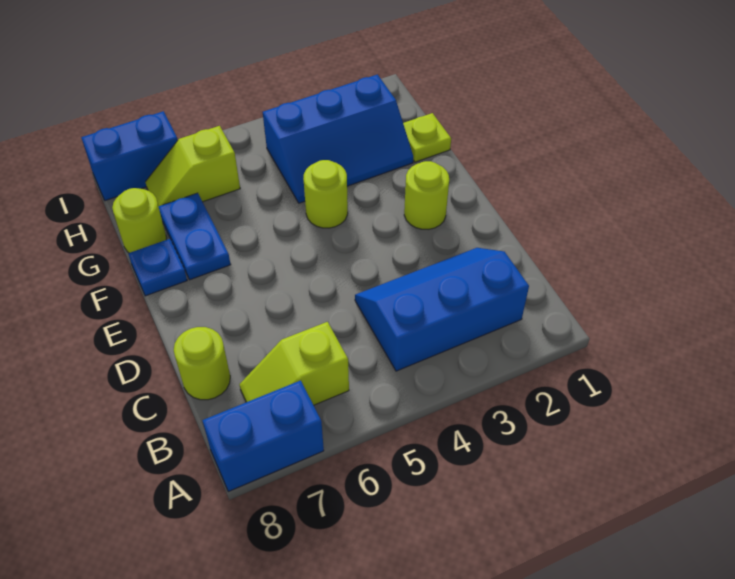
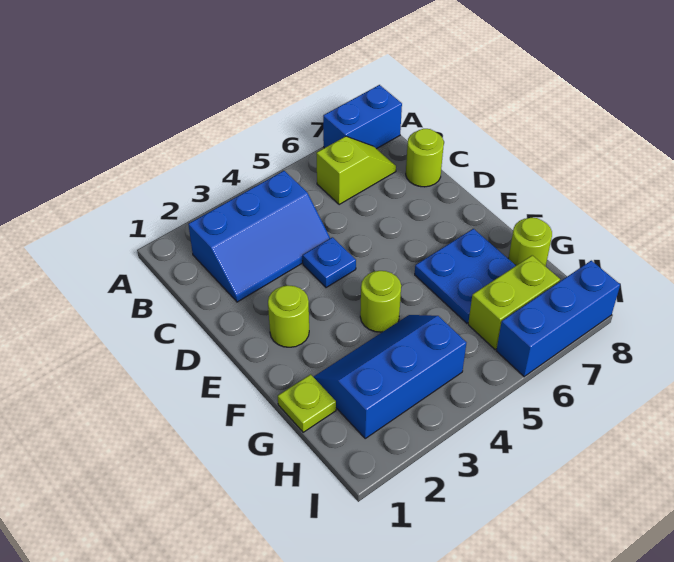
blue plate F7:G7 level 1 -> blue plate F6:G7 level 1
blue plate F8 level 1 -> blue plate D4 level 1
lime slope H6:H7 level 1 top 6 -> lime brick H6:H7 level 1
blue brick I7:I8 level 1 -> blue brick I6:I8 level 1

